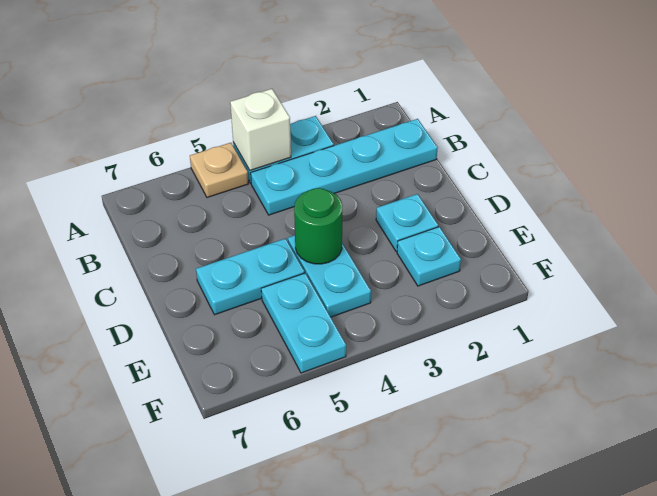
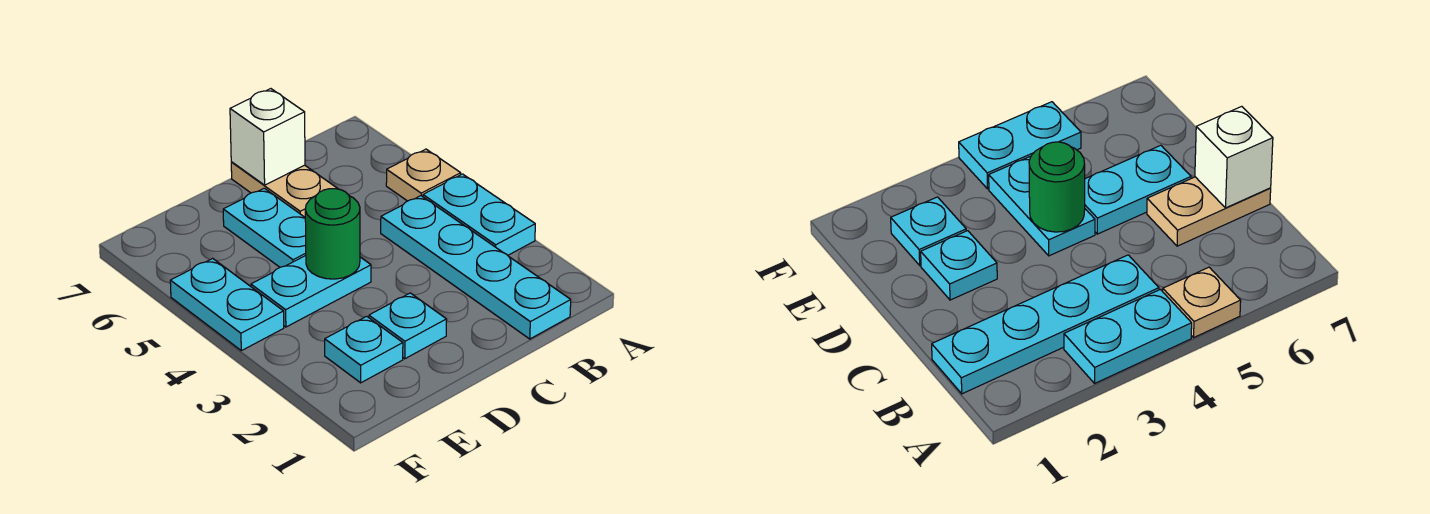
white brick A4 level 2 -> white brick C7 level 2
none -> tan plate C6:C7 level 1
cyan plate E5:F5 level 1 -> cyan plate F4:F5 level 1

